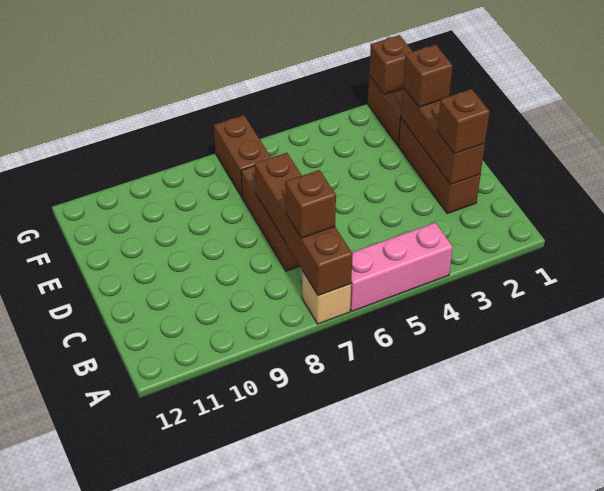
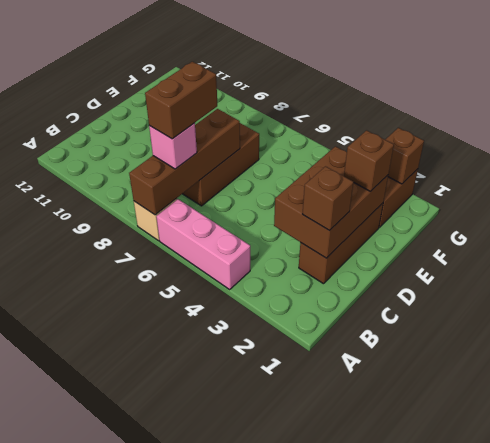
brown brick B7 level 3 -> pink brick B7 level 3
brown brick C2:E2 level 2 -> brown brick C2:E3 level 2
brown brick F7:G7 level 1 -> brown brick B7:C7 level 4

